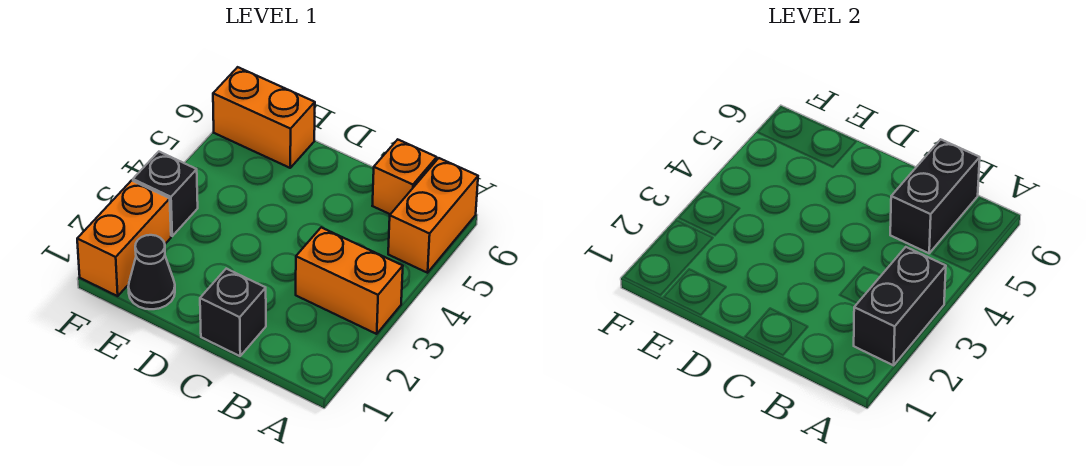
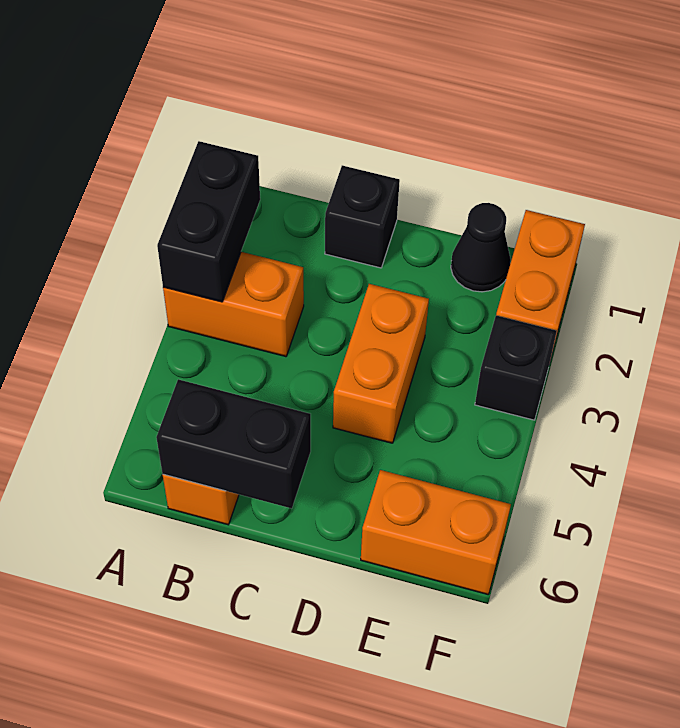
orange brick A5:A6 level 1 -> orange brick D3:D4 level 1
black brick B5:B6 level 2 -> black brick B6:C6 level 2

